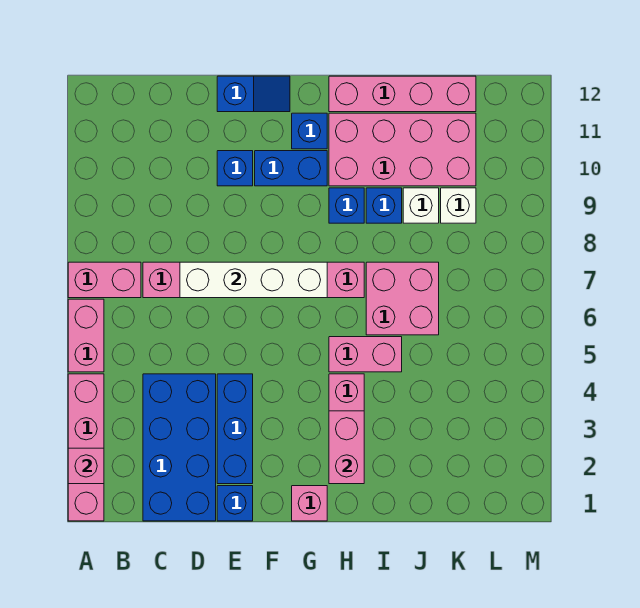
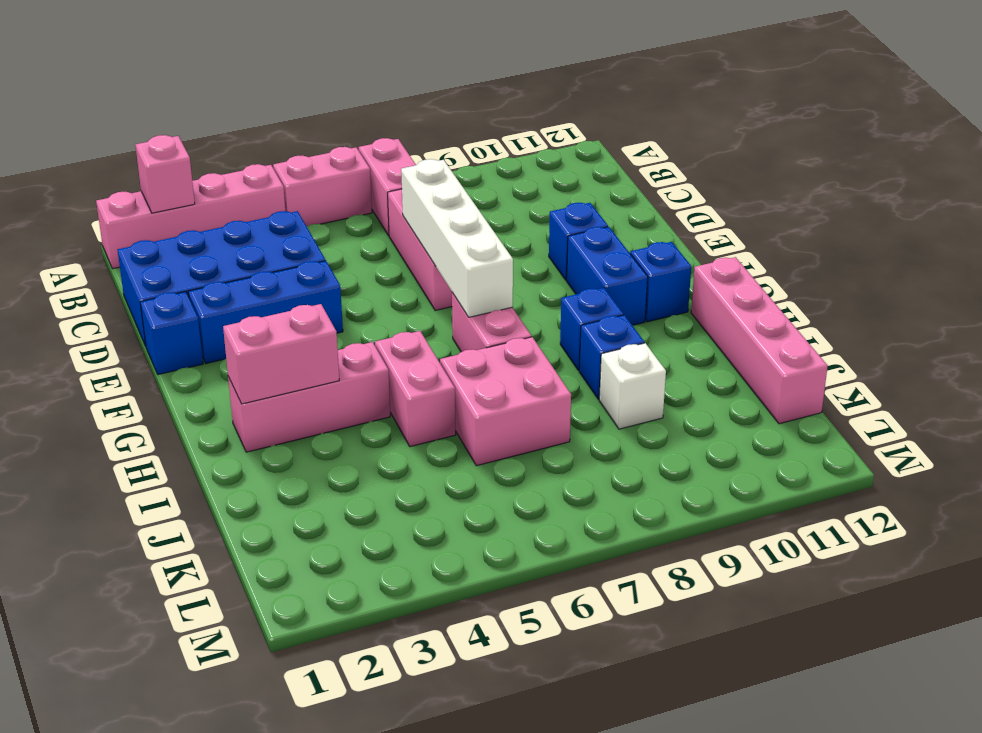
blue slope E12:F12 level 1 top E -> none
pink brick G1 level 1 -> none
pink brick H10:K11 level 1 -> none
white brick K9 level 1 -> none

